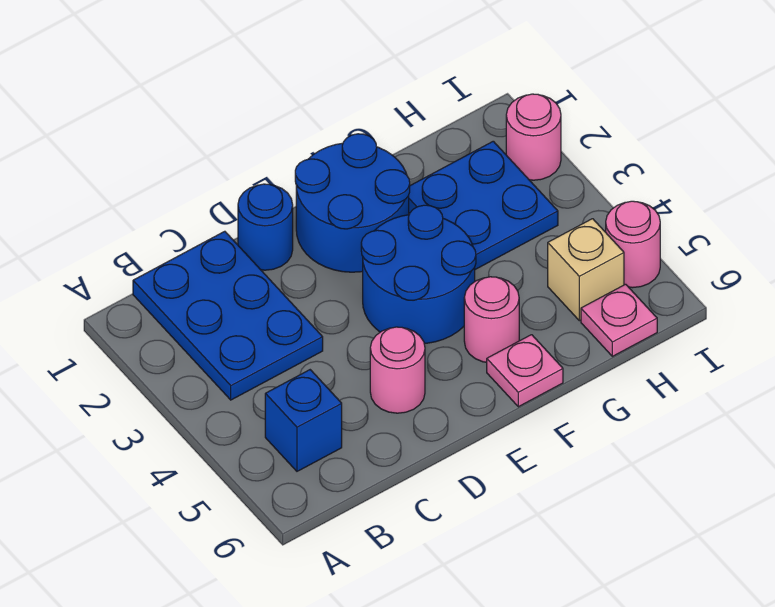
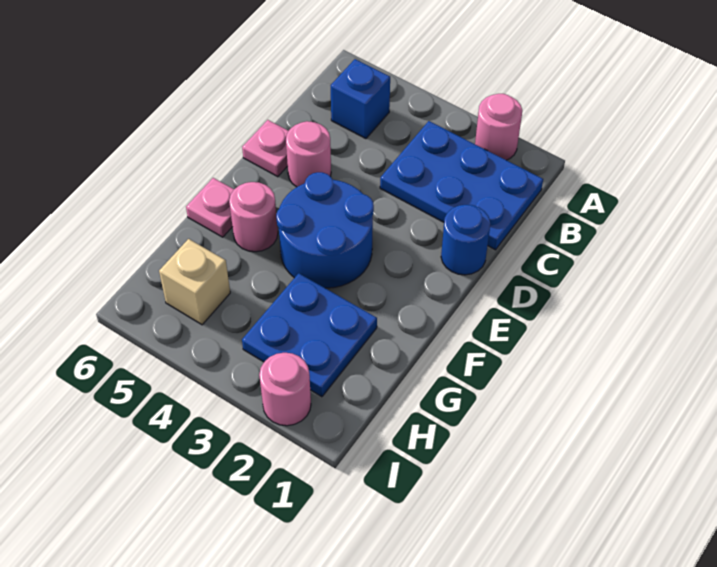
blue round brick E1:F2 level 1 -> none
pink plate H6 level 1 -> pink plate D6 level 1
pink round brick I5 level 1 -> pink round brick A2 level 1

